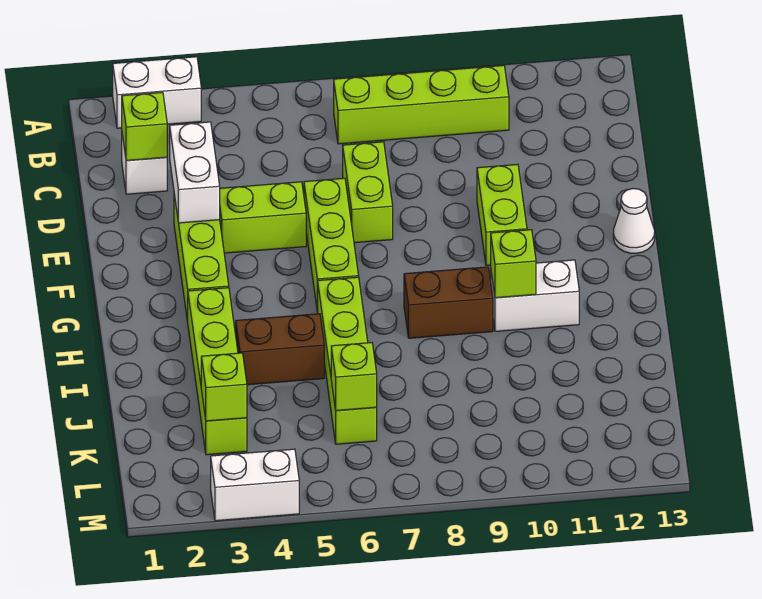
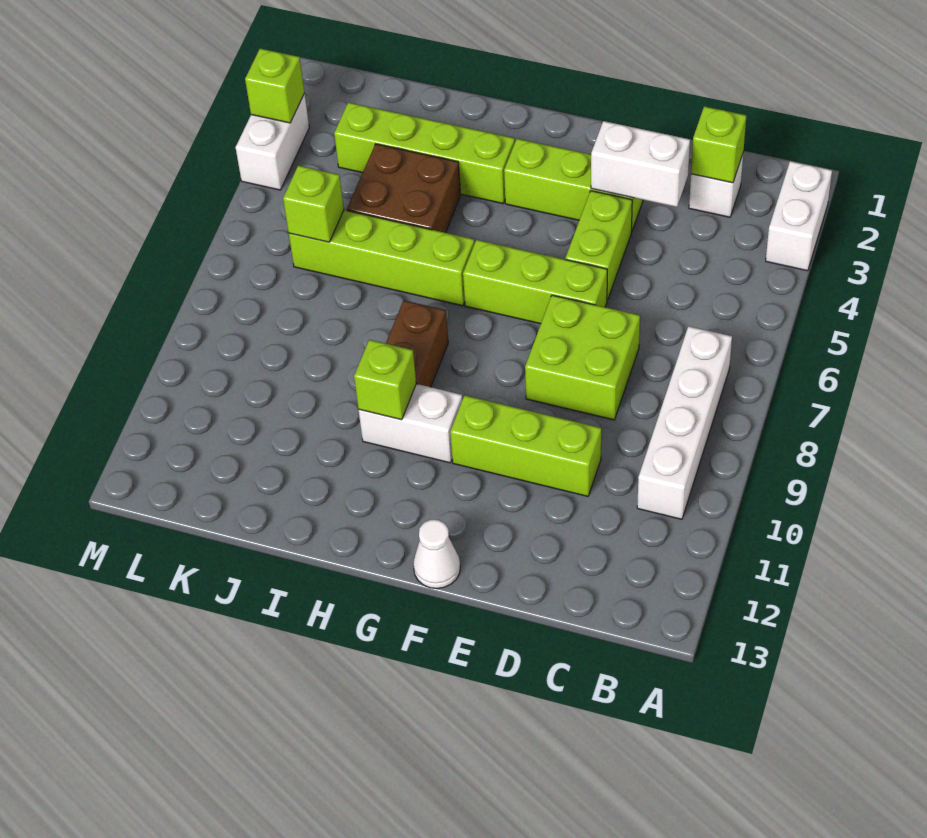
lime brick B7:B10 level 1 -> white brick B7:B10 level 1
lime brick D7:E7 level 1 -> lime brick D7:E8 level 1
lime brick E10:F10 level 1 -> lime brick D10:F10 level 1
white brick H10:H11 level 1 -> white brick G10:H10 level 1
brown brick I4:I5 level 1 -> brown brick I4:J5 level 1
lime brick K3 level 2 -> lime brick M3 level 2

